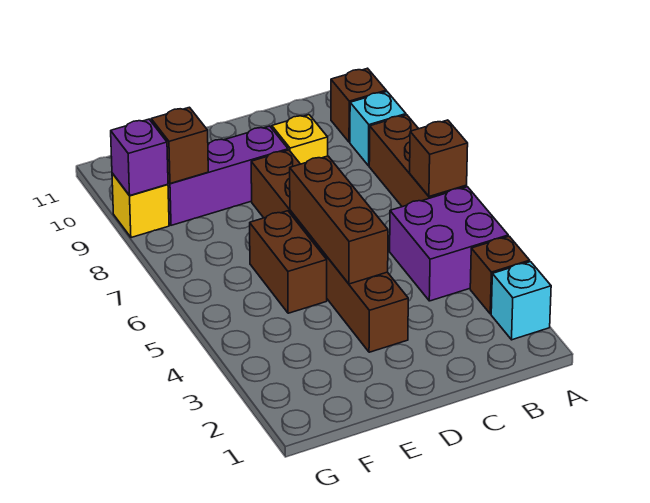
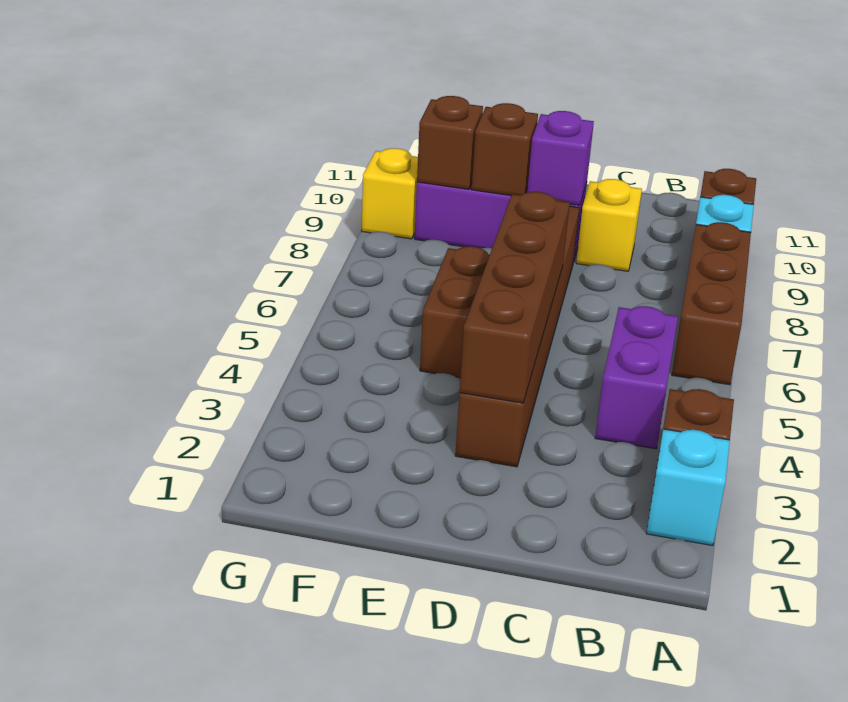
purple brick A4:B5 level 1 -> purple brick B4:B5 level 1
brown brick A6 level 2 -> brown brick E9 level 2
brown brick D4:D6 level 2 -> brown brick D3:D6 level 2
purple brick G9 level 2 -> purple brick D9 level 2

